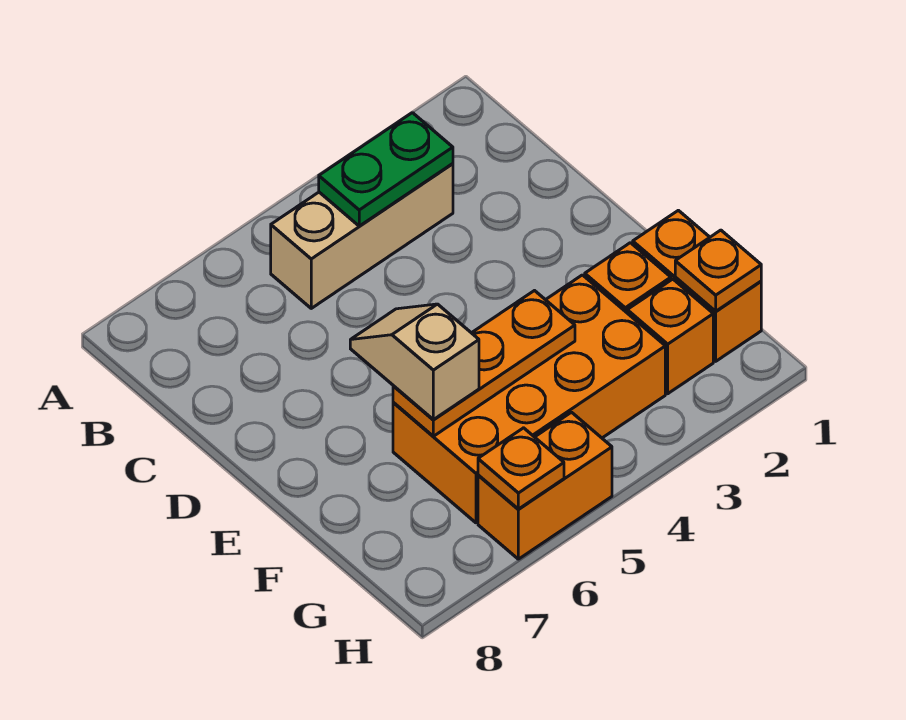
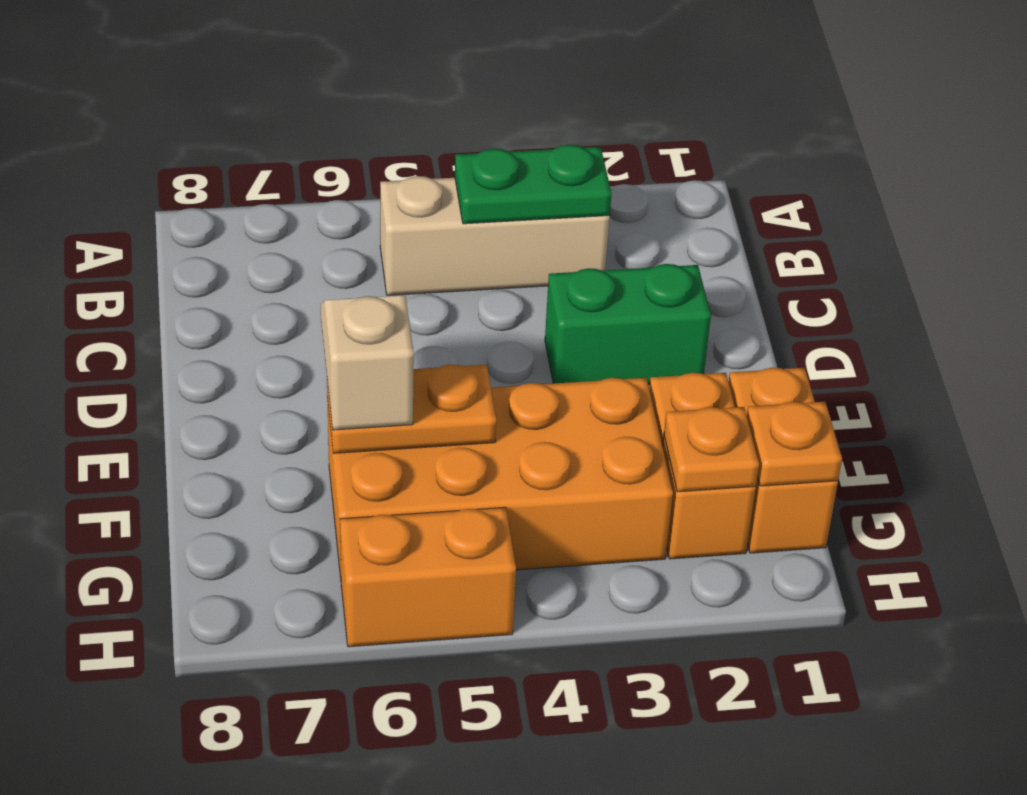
none -> green brick D2:D3 level 1
orange plate F4:F6 level 2 -> orange plate F5:F6 level 2
orange plate H6 level 2 -> orange plate G2 level 2

